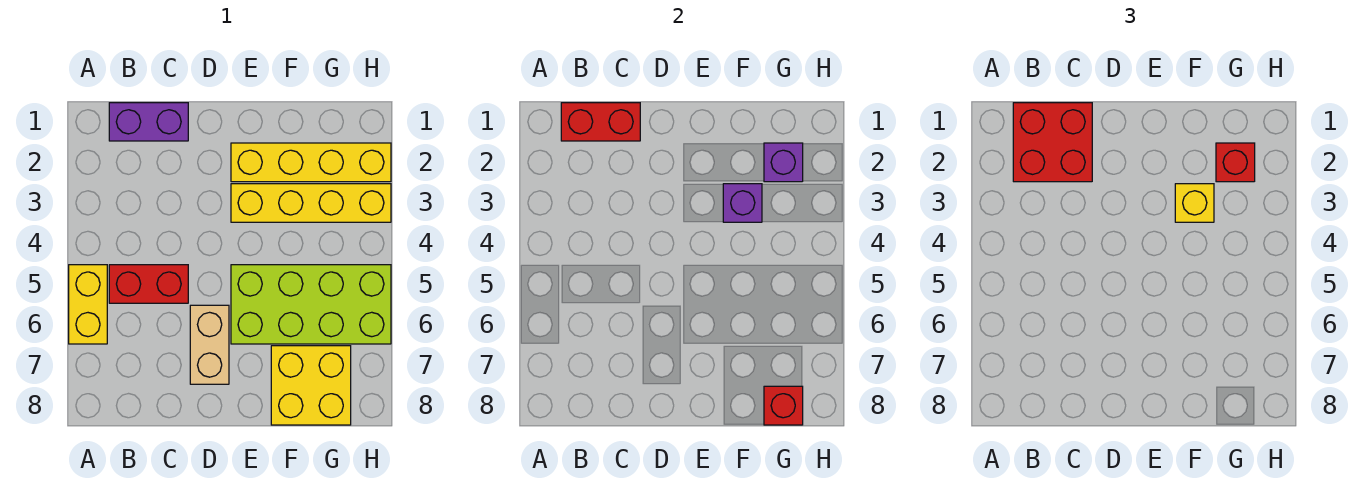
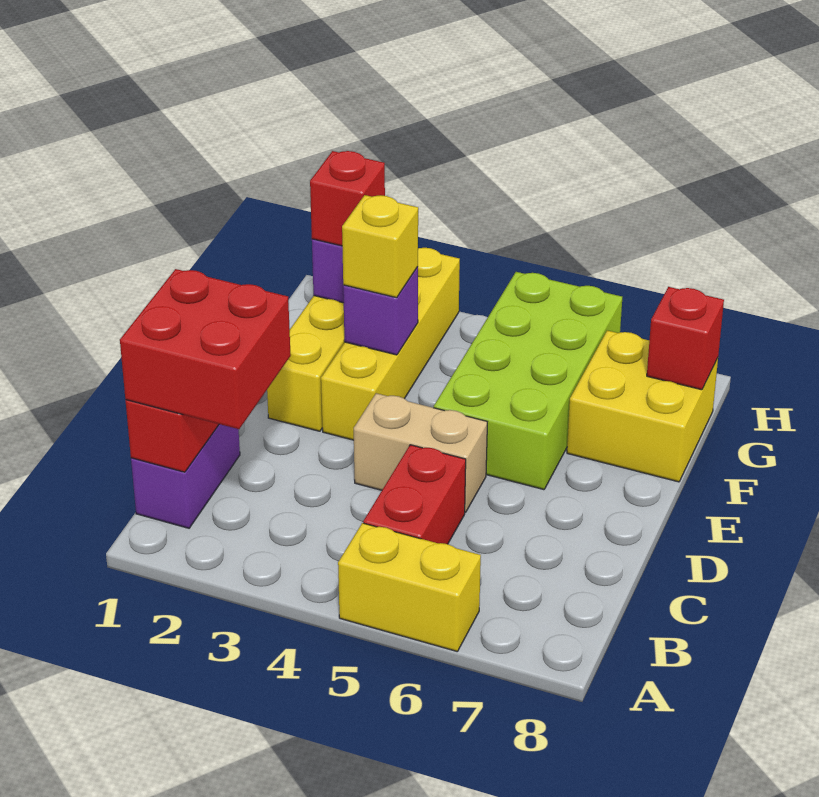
tan brick D6:D7 level 1 -> tan brick D4:D5 level 1

